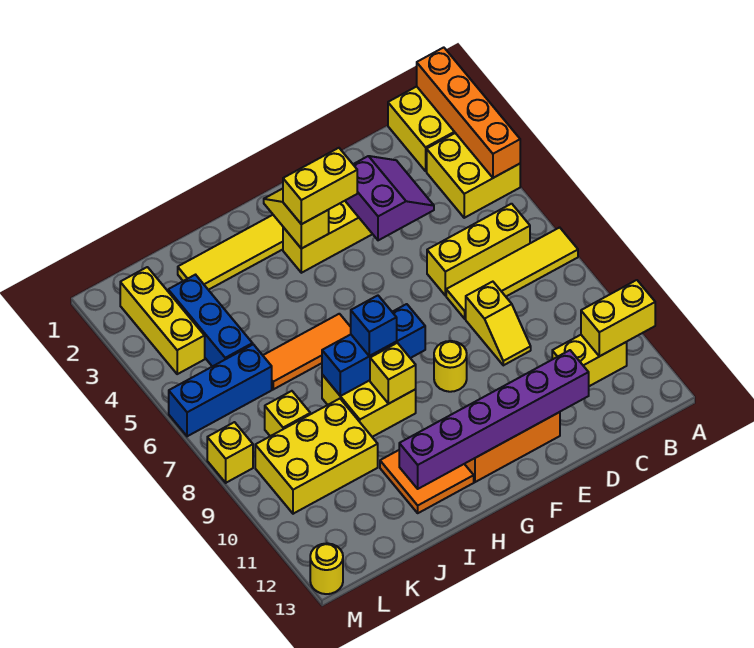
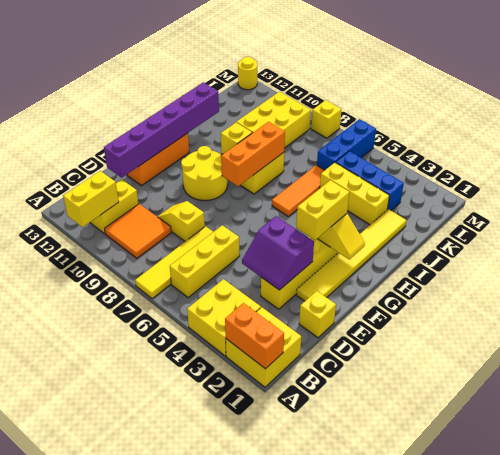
orange brick A1:A4 level 2 -> orange brick A1:A2 level 2
yellow round brick F9 level 1 -> yellow round brick F9:G10 level 1
blue brick G8:I8 level 2 -> orange brick G8:I8 level 2
blue brick H8 level 3 -> none
orange tile H11:I12 level 1 -> orange tile B9:C10 level 1
yellow brick K8 level 1 -> yellow brick D1 level 1
yellow brick L2:L4 level 1 -> yellow brick J3:J5 level 1

